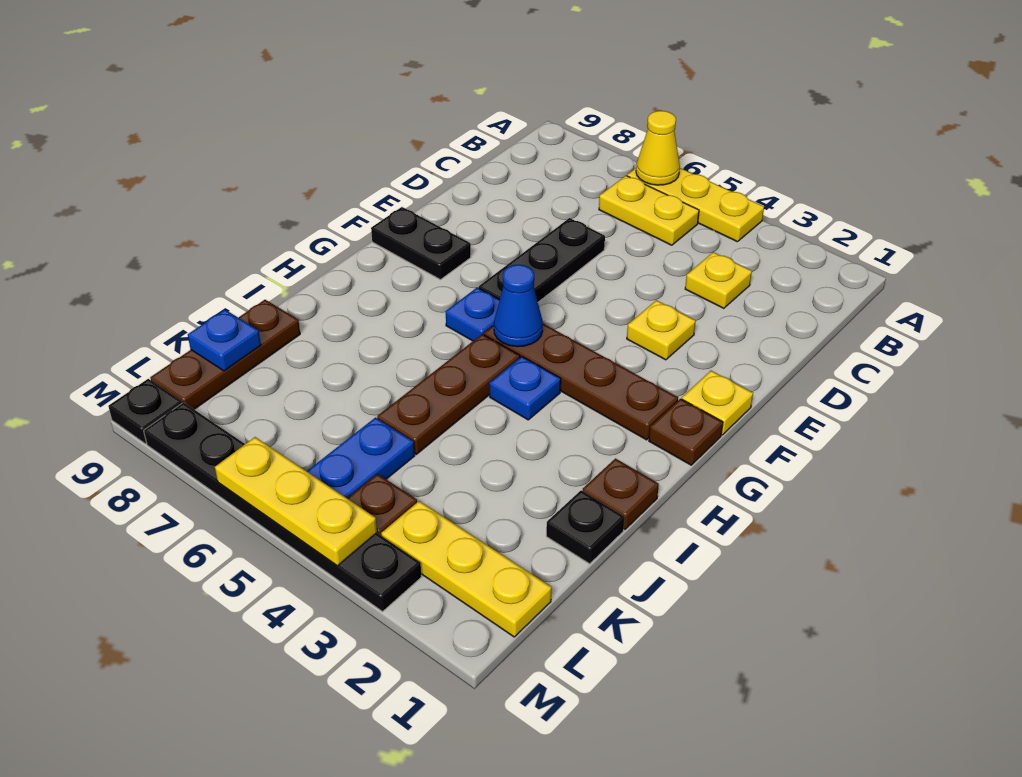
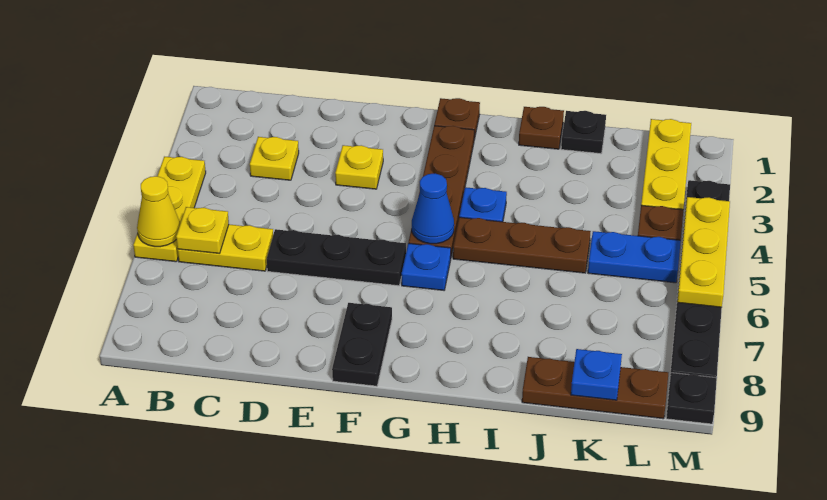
yellow plate B5:B6 level 1 -> yellow plate B6:C6 level 1
yellow plate F1 level 1 -> yellow plate B6 level 2

